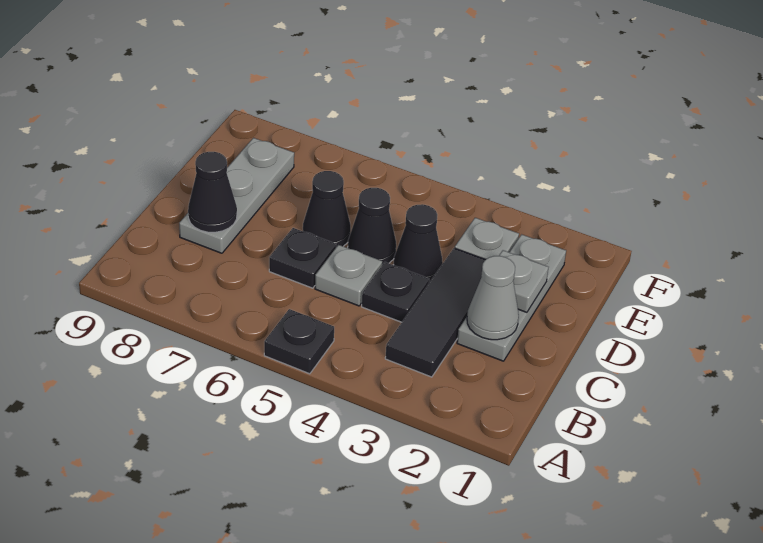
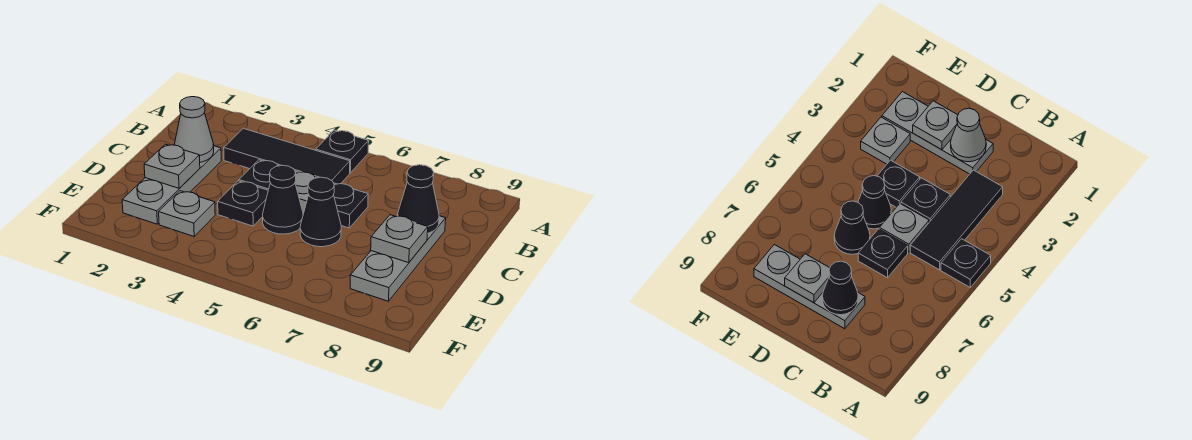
black tile B3:D3 level 1 -> black tile B3:B5 level 1
black cone D4 level 1 -> black plate D4 level 1
none -> grey plate D8 level 2

